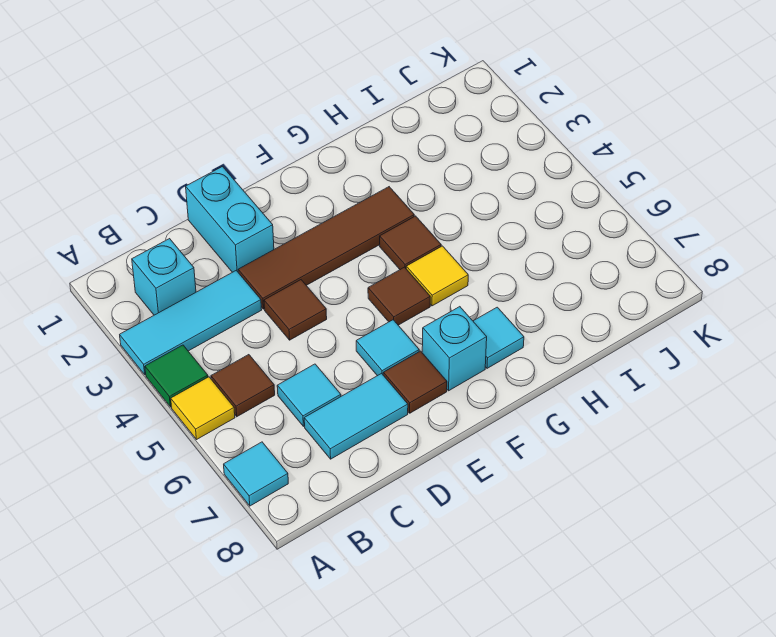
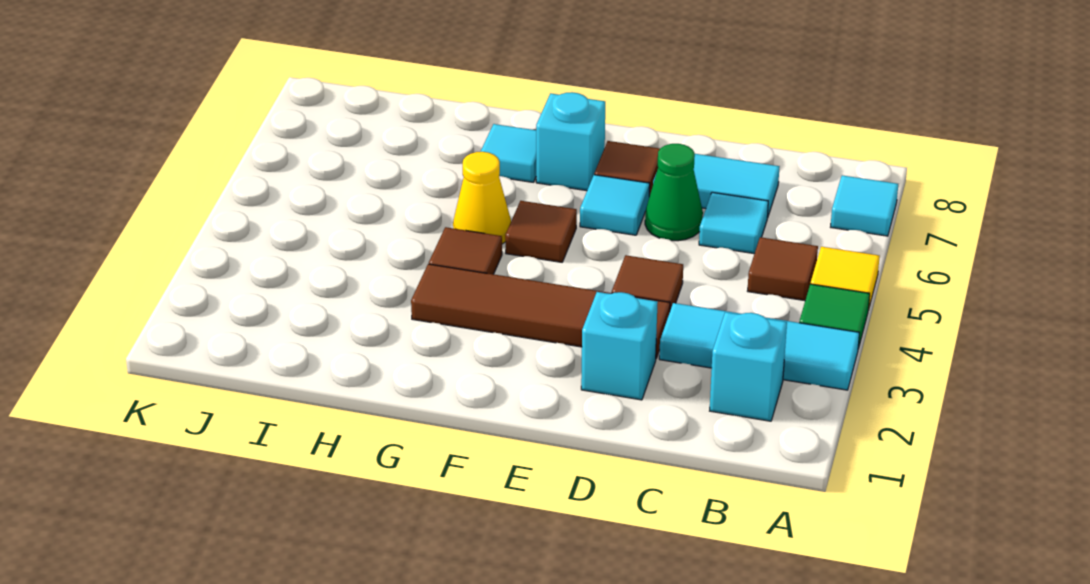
cyan brick D1:D2 level 1 -> cyan brick D2 level 1
none -> green cone D6 level 1
yellow tile G5 level 1 -> yellow cone G5 level 1

